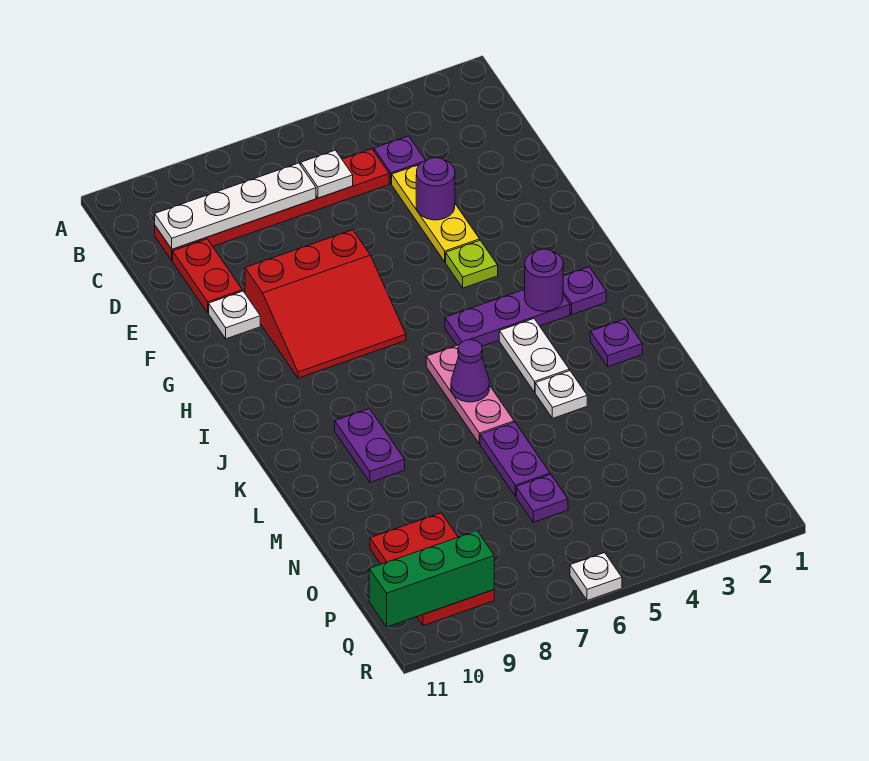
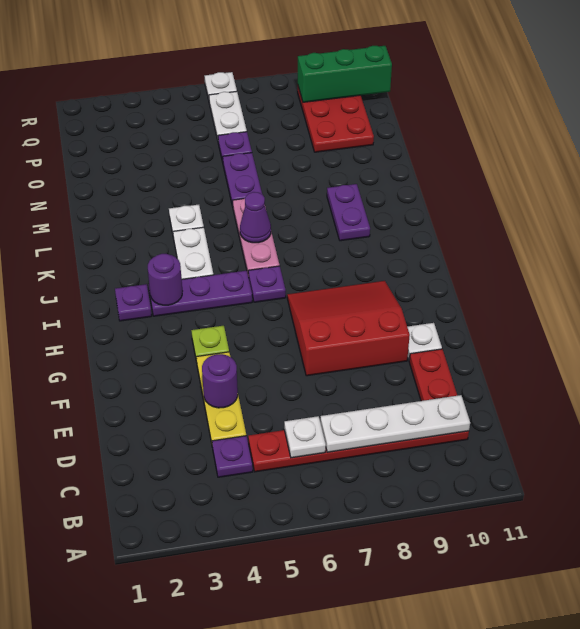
purple plate K2 level 1 -> purple plate I6 level 1
none -> white plate P6:Q6 level 1

